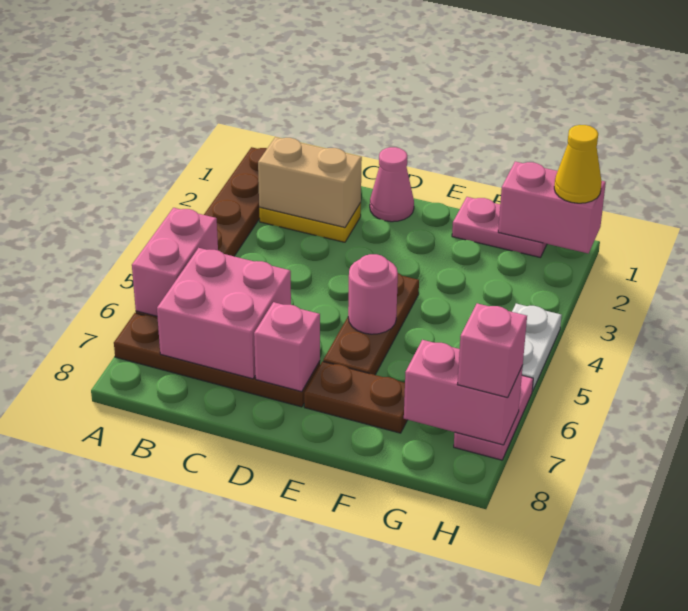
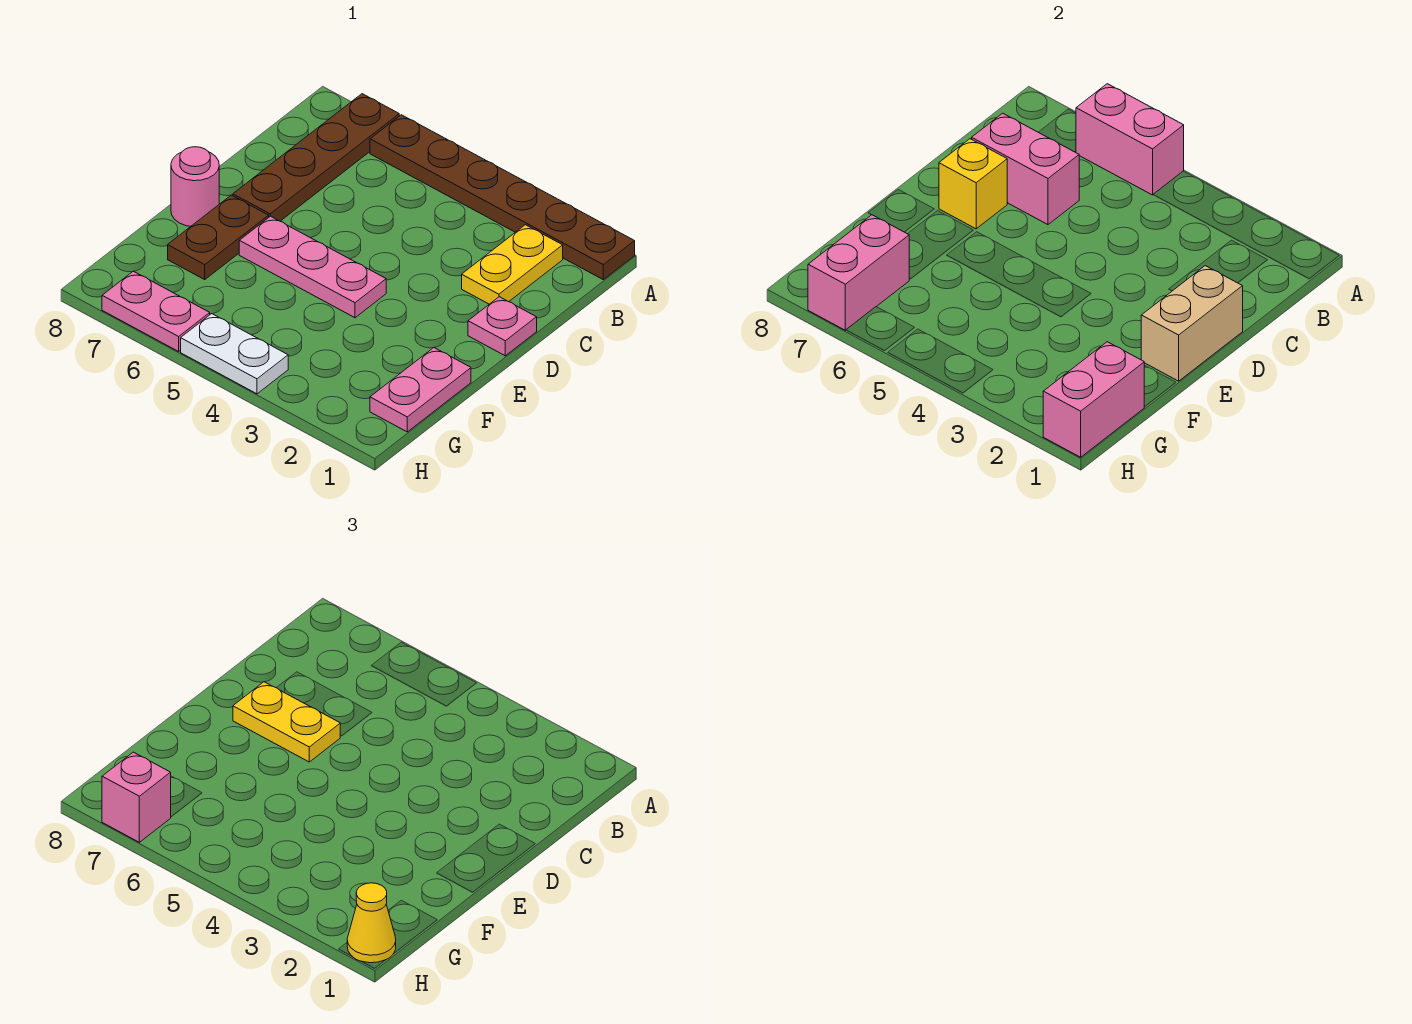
tan brick B2:C2 level 2 -> tan brick D1:E1 level 2
pink brick B6:C7 level 2 -> pink brick C6:C7 level 2
pink cone D1 level 1 -> pink plate D1 level 1
none -> yellow plate D6:D7 level 3
pink brick D7 level 2 -> yellow brick D7 level 2
brown plate E4:E6 level 1 -> pink plate E4:E6 level 1
pink round brick E5 level 2 -> pink round brick E8 level 1

